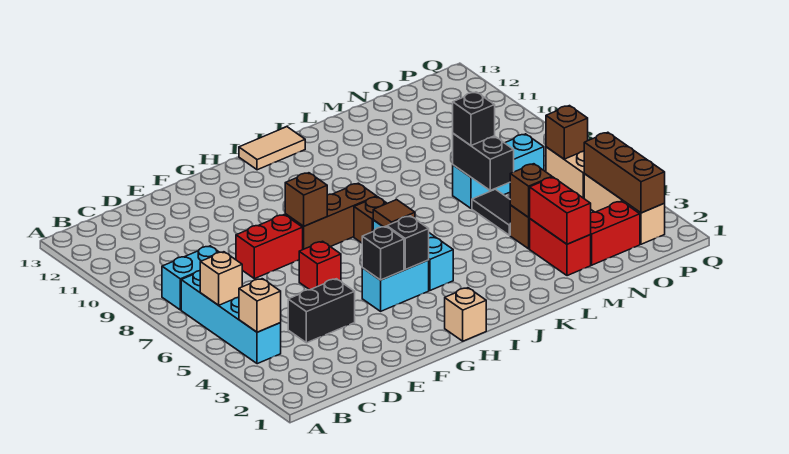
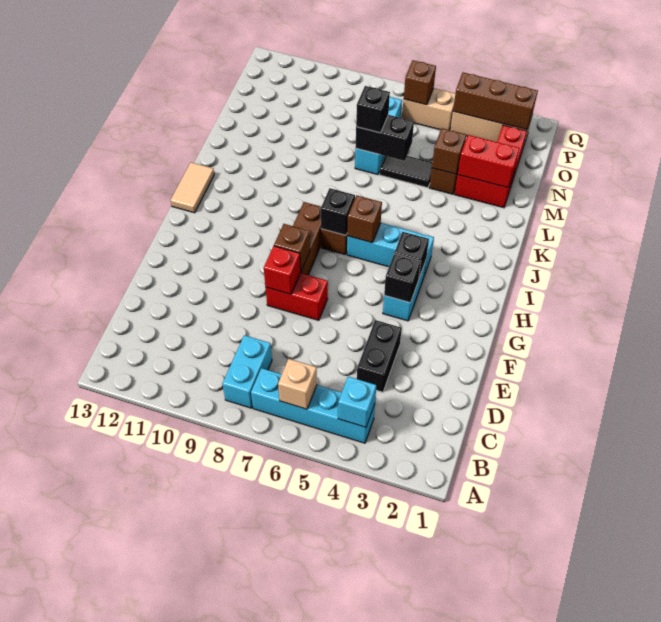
tan brick B4 level 2 -> cyan brick B4 level 2
red brick E8:F8 level 1 -> red brick F7:F8 level 1
red brick F6 level 1 -> red brick F8 level 2
tan brick H1 level 1 -> none
brown tile I6 level 2 -> brown brick I6 level 2
none -> black brick I7 level 2

